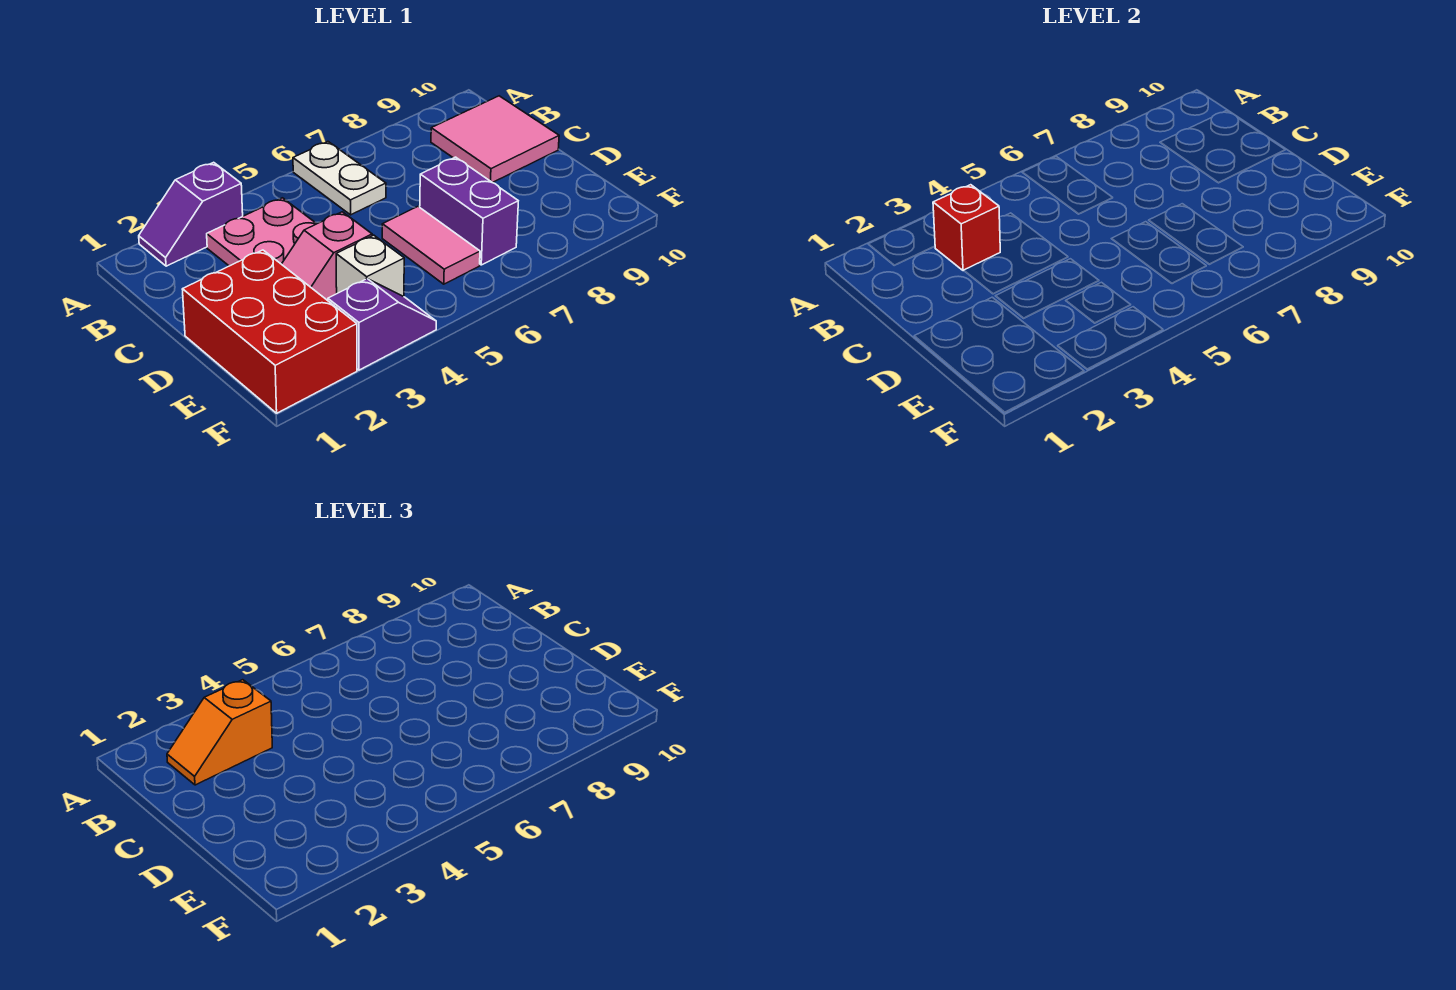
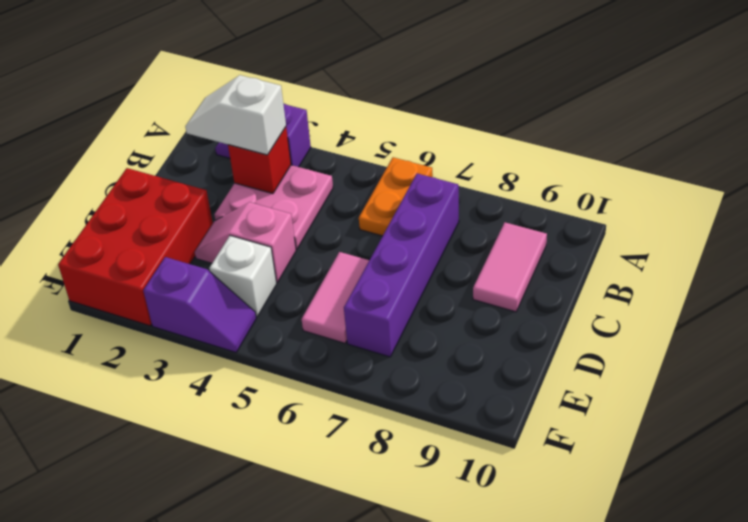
white plate A6:B6 level 1 -> orange plate A6:B6 level 1
orange slope B2:B3 level 3 top 3 -> white slope B2:B3 level 3 top 3
pink tile B9:C10 level 1 -> pink tile B9:C9 level 1
purple brick D7:E7 level 1 -> purple brick B7:E7 level 1

